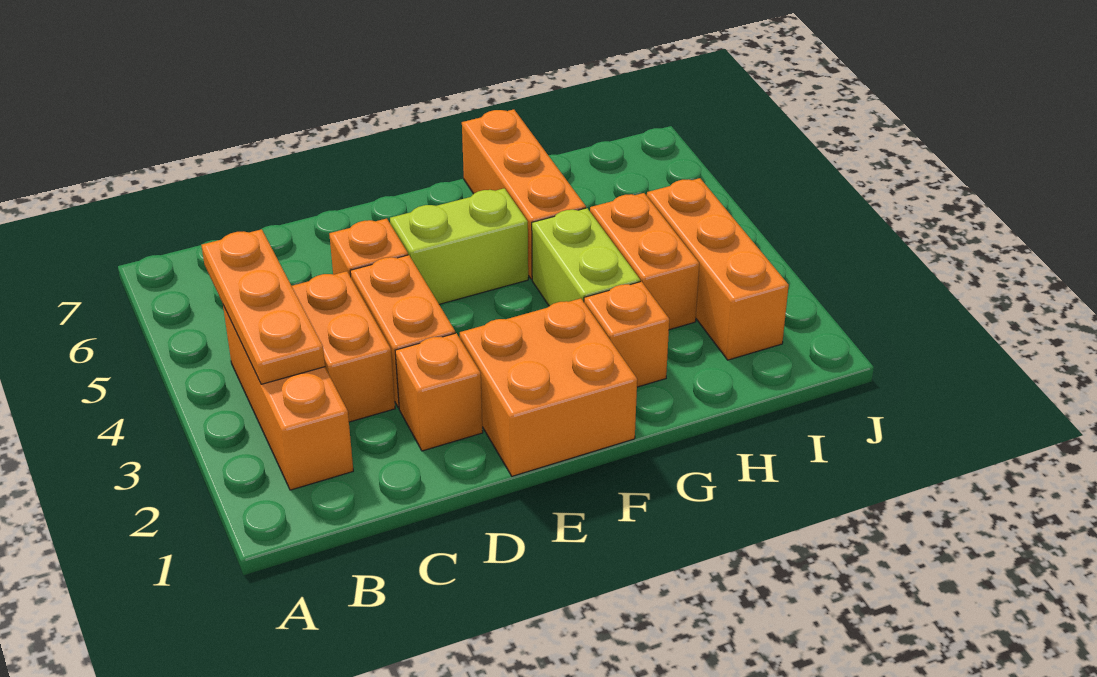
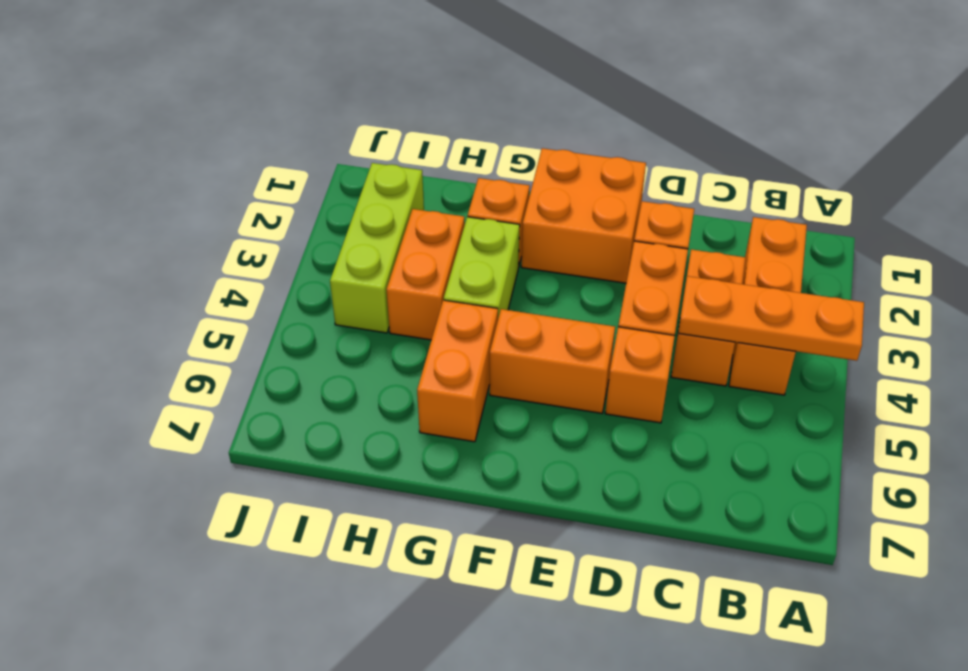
orange plate B3:B5 level 2 -> orange plate A4:C4 level 2
lime brick E5:F5 level 1 -> orange brick E5:F5 level 1
orange brick G5:G7 level 1 -> orange brick G5:G6 level 1
orange brick I2:I4 level 1 -> lime brick I2:I4 level 1

